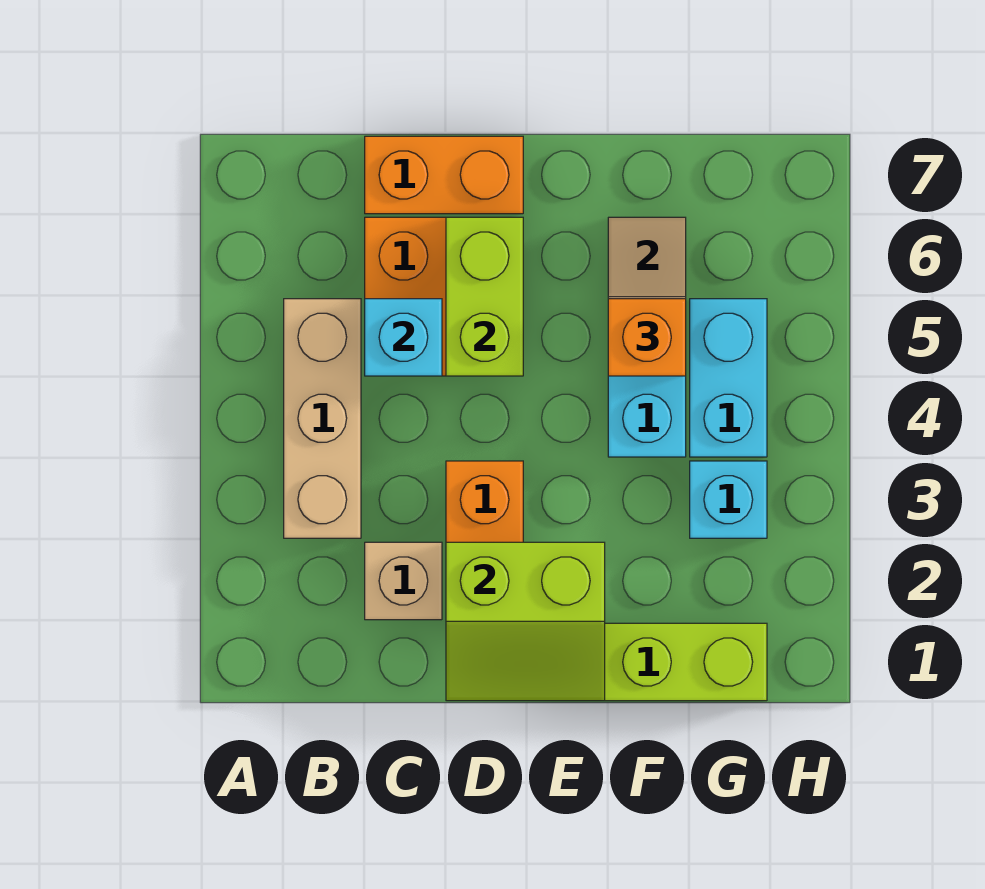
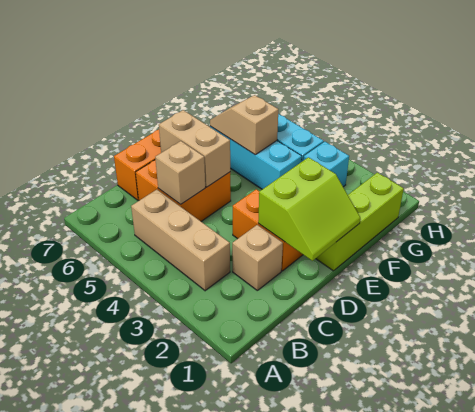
cyan brick C5 level 2 -> tan brick C5 level 2
lime brick D5:D6 level 2 -> tan brick D5:D6 level 2
orange brick F5 level 3 -> none

